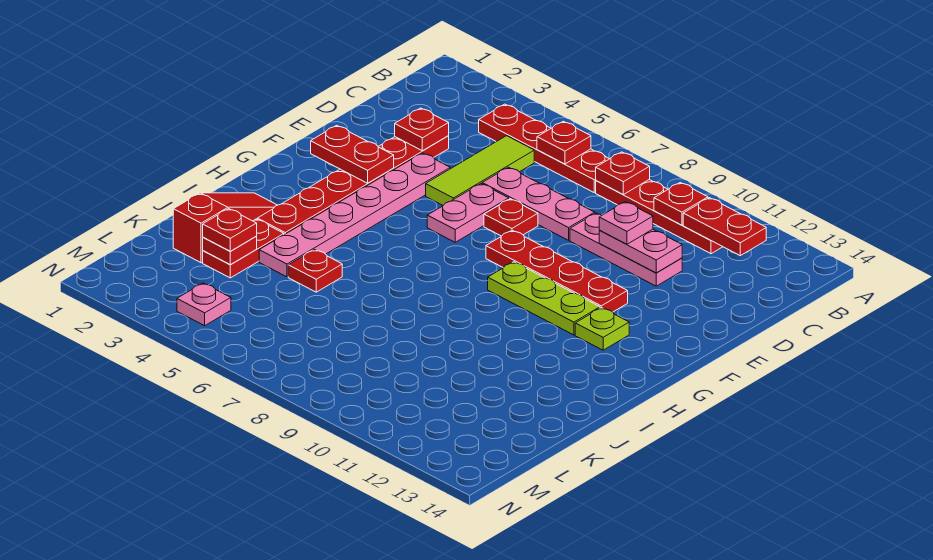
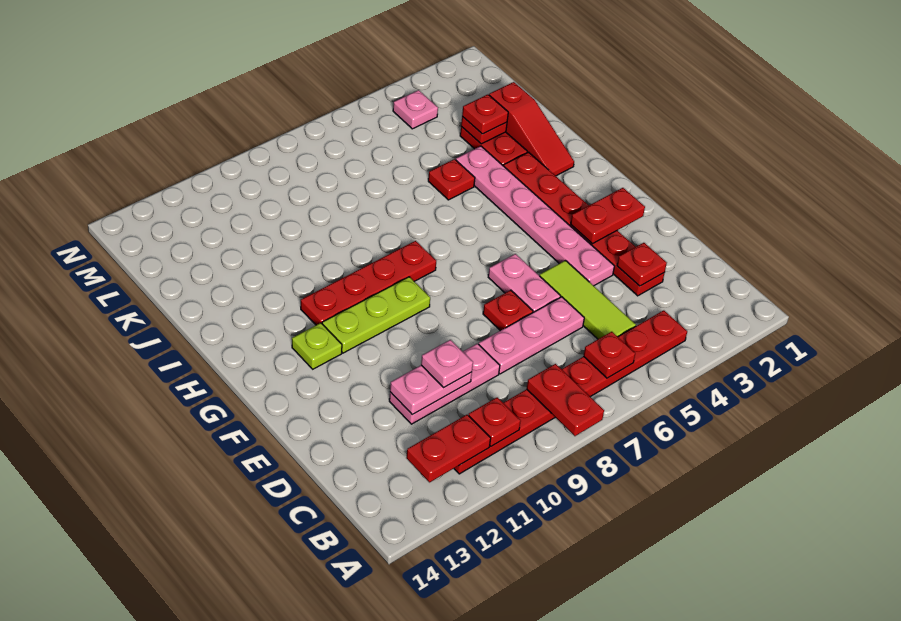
red plate B8 level 2 -> red plate A8:B8 level 2
red plate F8:F11 level 1 -> red plate H8:H11 level 1

